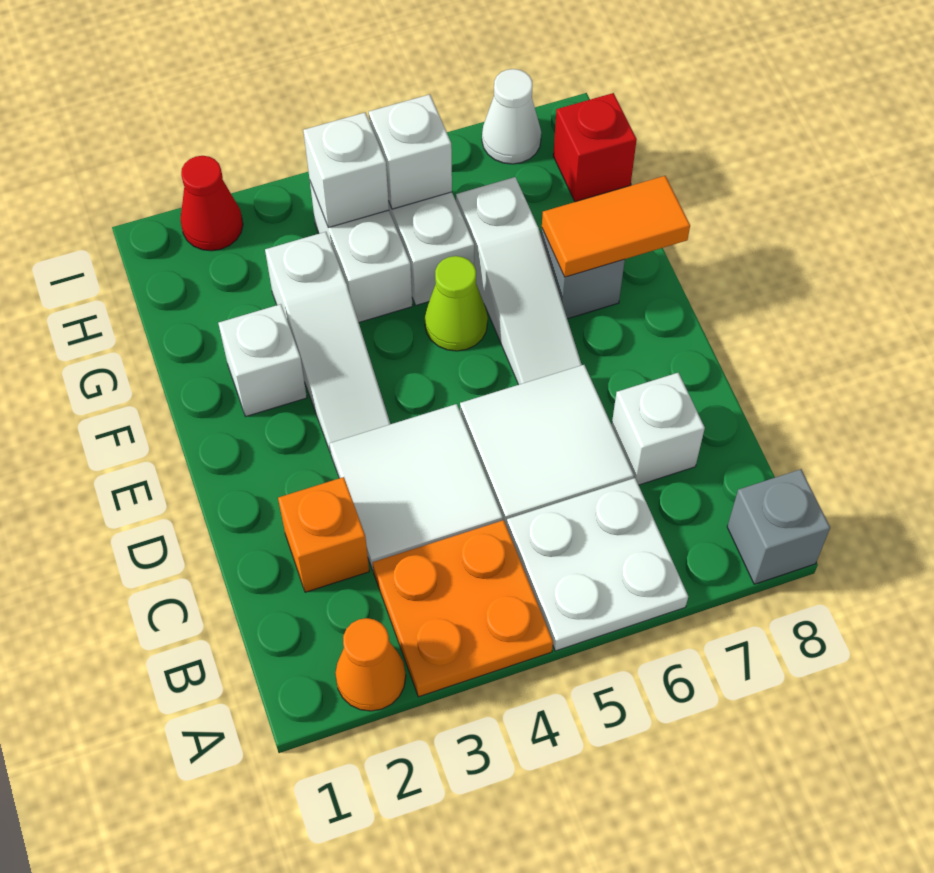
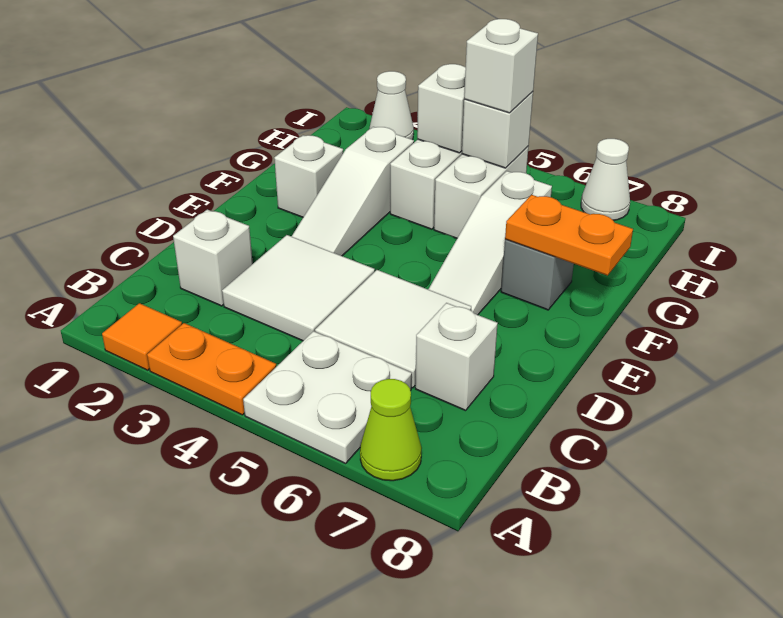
orange cone A2 level 1 -> orange tile A2 level 1
orange plate A3:B4 level 1 -> orange plate A3:A4 level 1
grey brick A8 level 1 -> none
orange brick C2 level 1 -> white brick C2 level 1
lime cone F5 level 1 -> lime cone A7 level 1
orange tile F7:F8 level 2 -> orange plate F7:F8 level 2
none -> white brick H5 level 3
red brick H8 level 1 -> none
red cone I2 level 1 -> white cone I2 level 1

